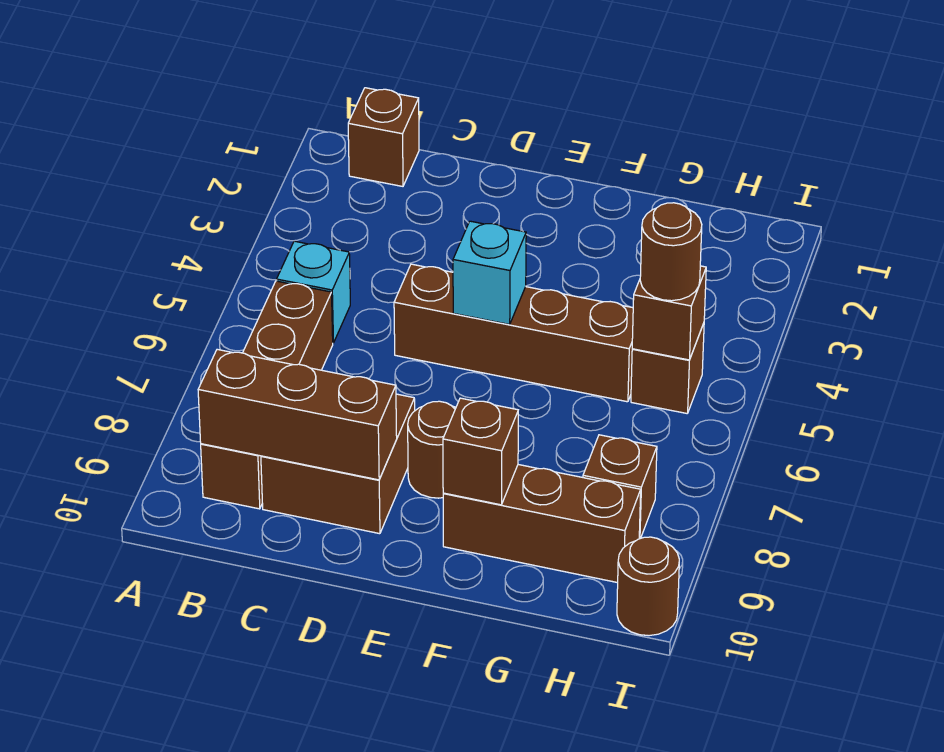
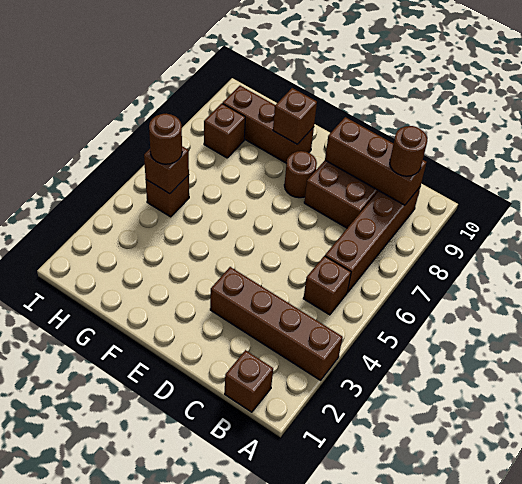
cyan brick B5 level 1 -> brown brick B5 level 1
brown brick D5:G5 level 1 -> brown brick A3:D3 level 1
cyan brick E5 level 2 -> none
brown round brick I10 level 1 -> brown round brick B9 level 3

